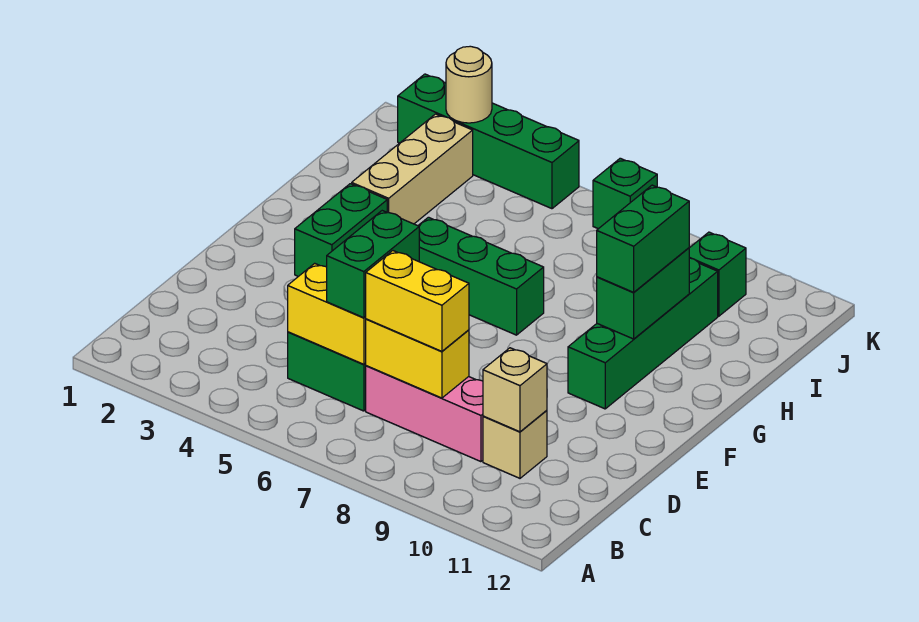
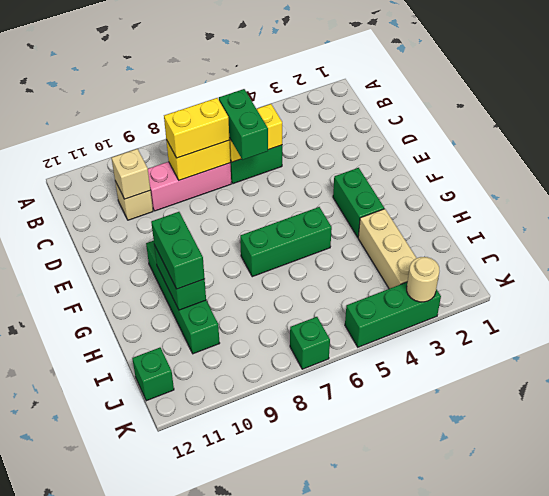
green brick J10 level 1 -> green brick J12 level 1
green brick K2:K5 level 1 -> green brick K3:K5 level 1

